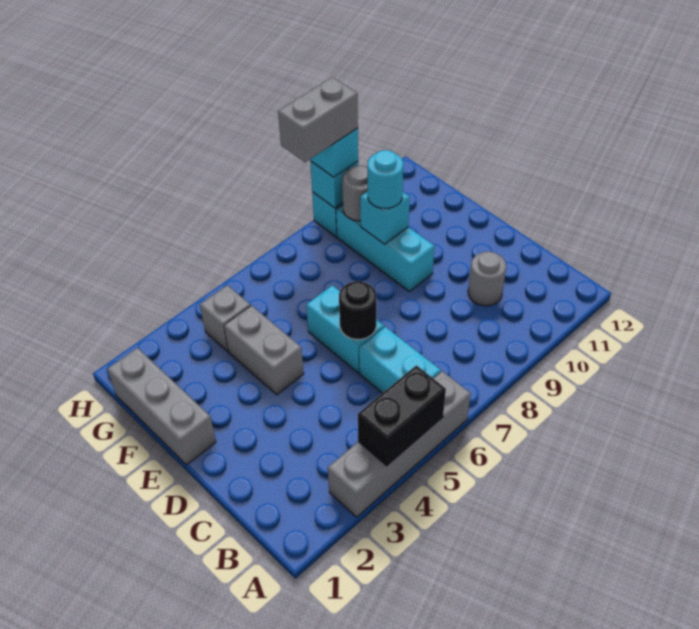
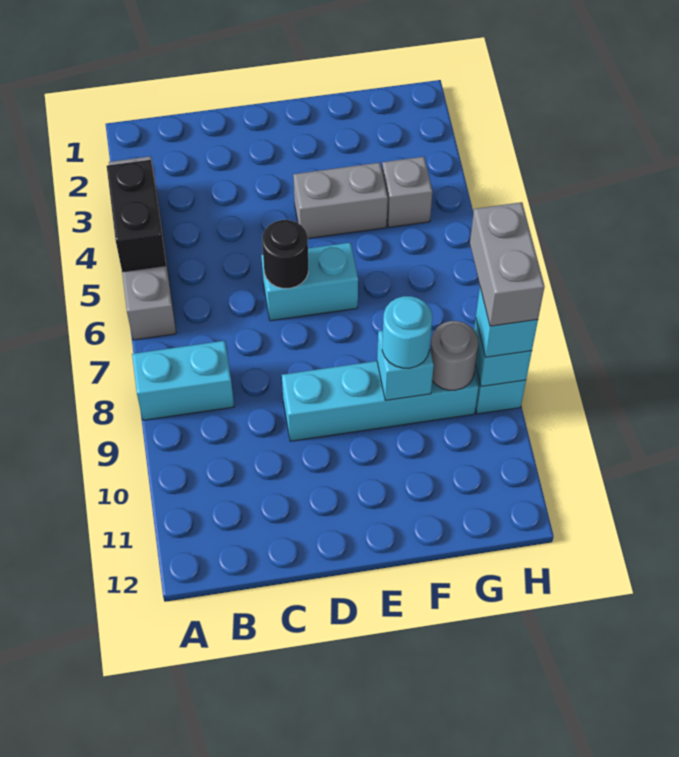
cyan brick B6:C6 level 1 -> cyan brick A8:B8 level 1
grey round brick C10 level 1 -> none
grey brick E1:G1 level 1 -> none
cyan brick E9:G9 level 1 -> cyan brick D9:G9 level 1

